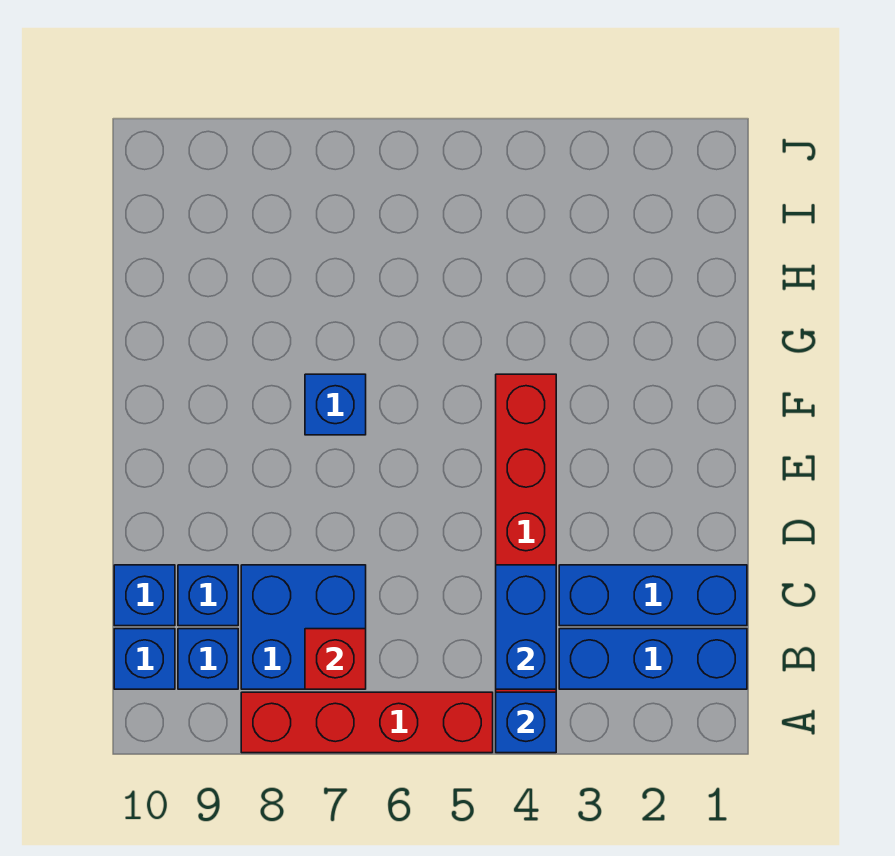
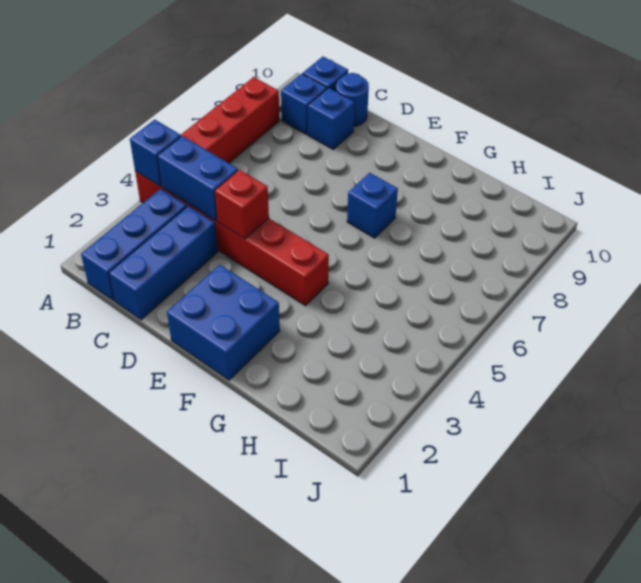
blue brick B7:C8 level 1 -> blue brick E1:F2 level 1
red brick B7 level 2 -> red brick D4 level 2
blue brick C10 level 1 -> blue round brick C10 level 1

